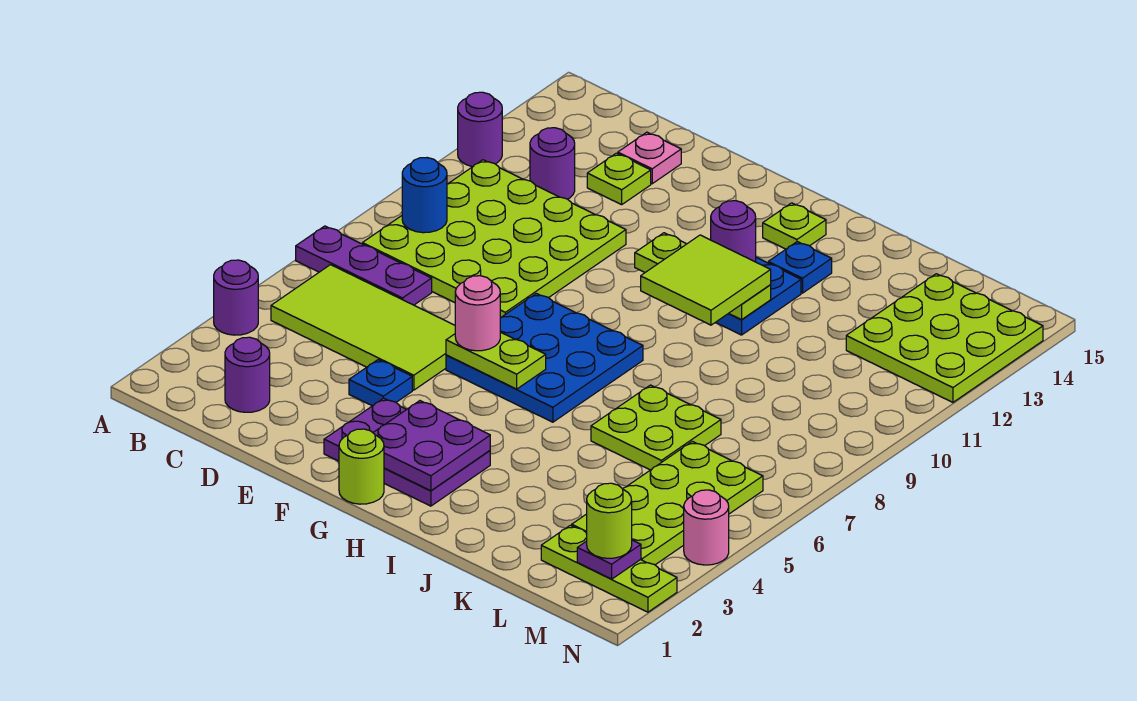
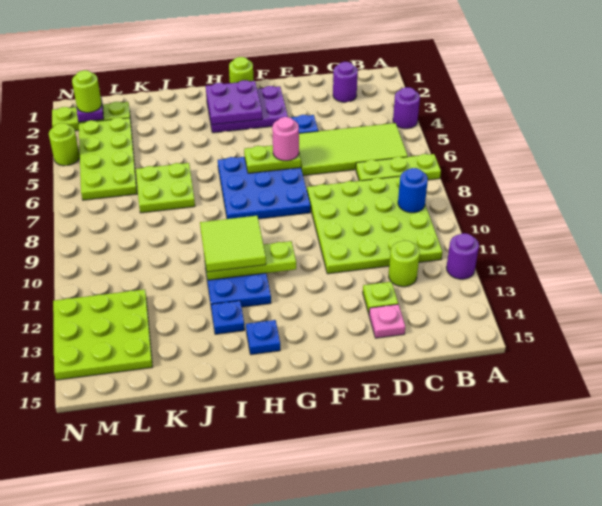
purple plate A7:C7 level 1 -> lime plate A7:C7 level 1
purple round brick C12 level 1 -> lime round brick C12 level 1
purple round brick H12 level 2 -> none
lime plate H14 level 1 -> blue plate H14 level 1
pink round brick N4 level 1 -> lime round brick N4 level 1

